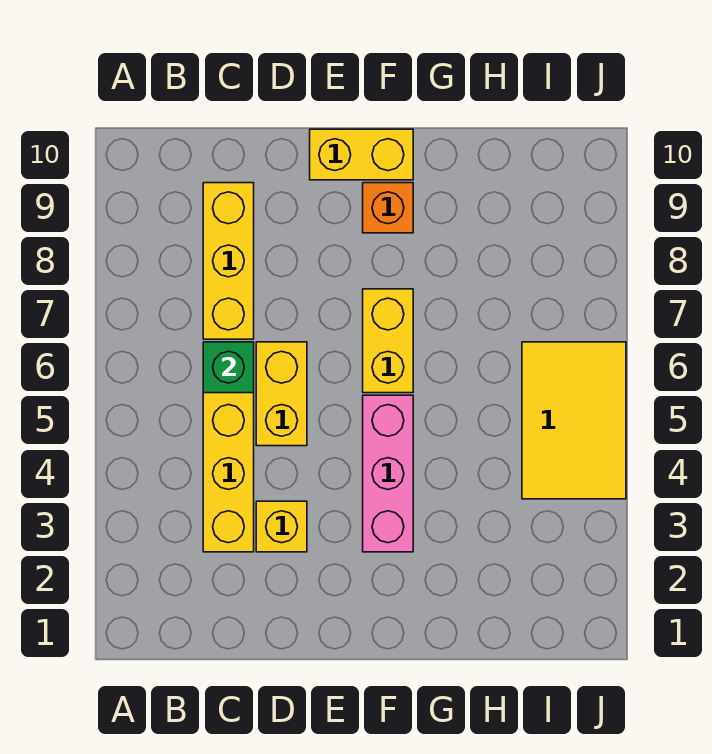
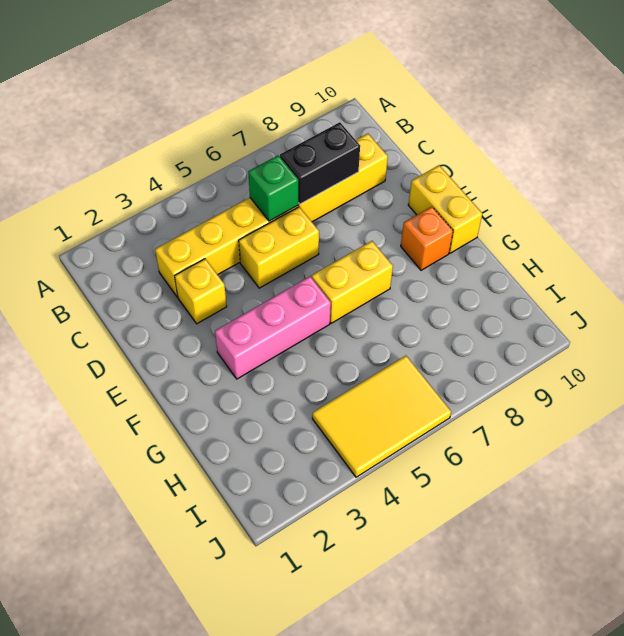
none -> black brick C7:C8 level 2

